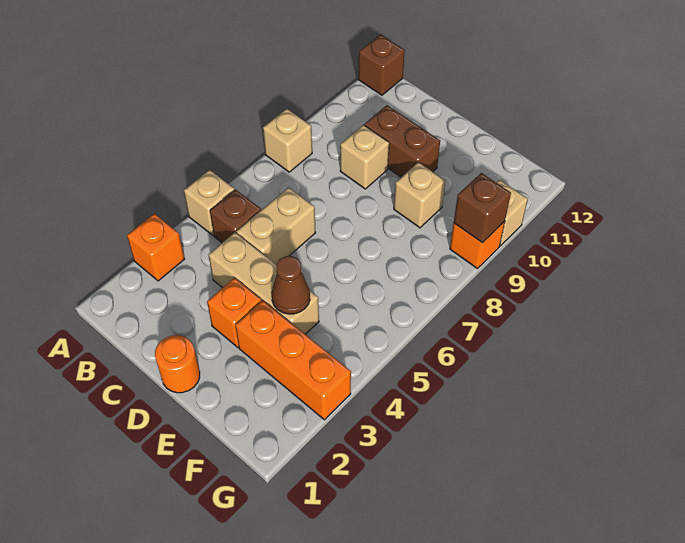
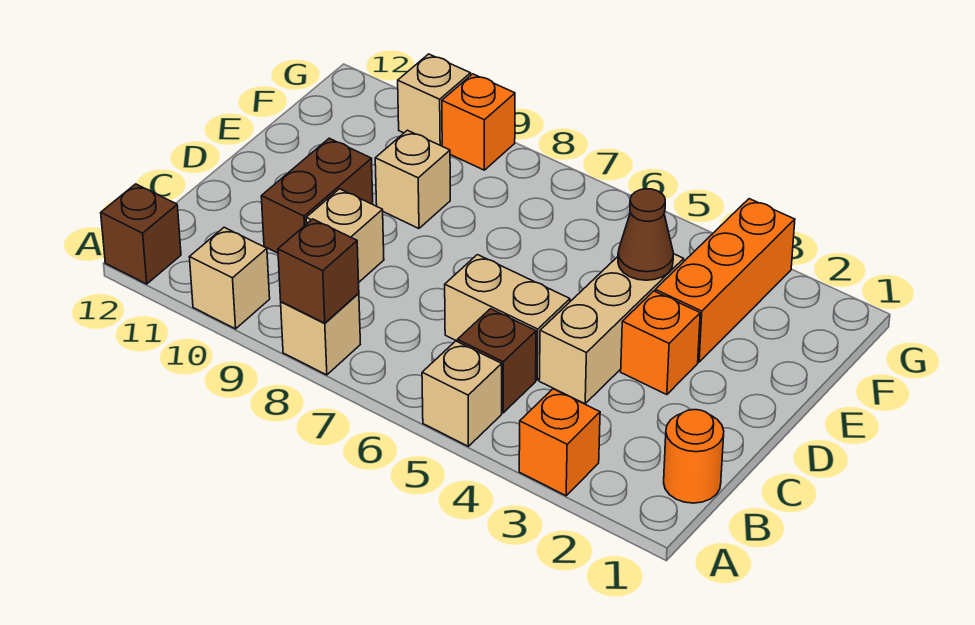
none -> tan brick A10 level 1
orange round brick D1 level 1 -> orange round brick B1 level 1
brown brick G9 level 2 -> brown brick A8 level 2

